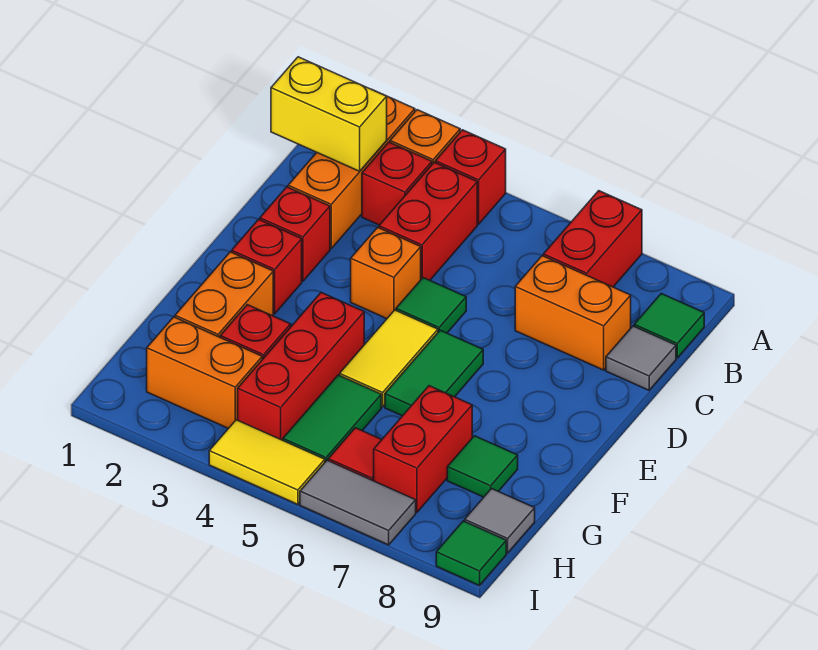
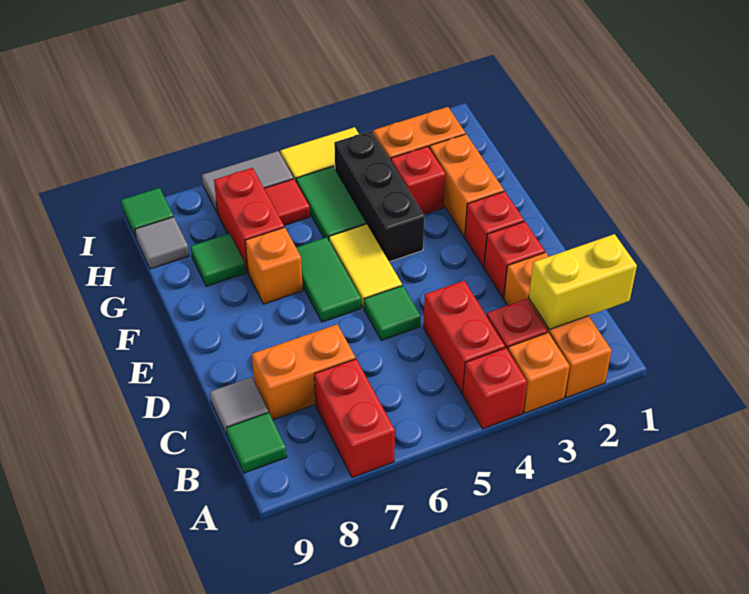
orange brick D4 level 1 -> orange brick F7 level 1
red brick F4:H4 level 1 -> black brick F4:H4 level 1

